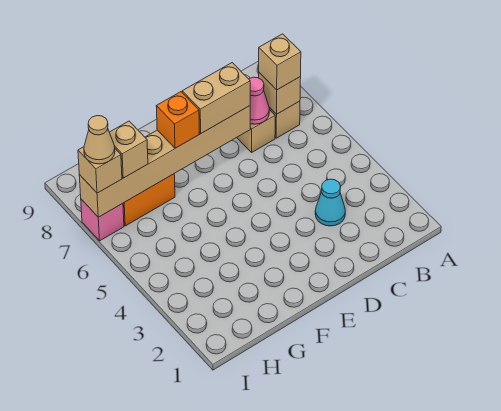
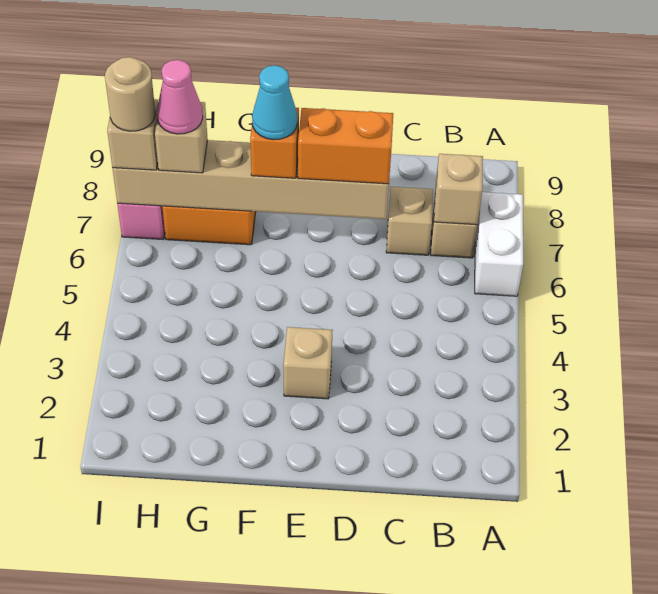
none -> white brick A6:A7 level 1
tan brick B7 level 3 -> tan brick E3 level 1
cyan cone C3 level 1 -> cyan cone F7 level 4
pink cone C7 level 2 -> pink cone H7 level 4
tan brick D7:E7 level 3 -> orange brick D7:E7 level 3
tan cone I7 level 4 -> tan round brick I7 level 4

